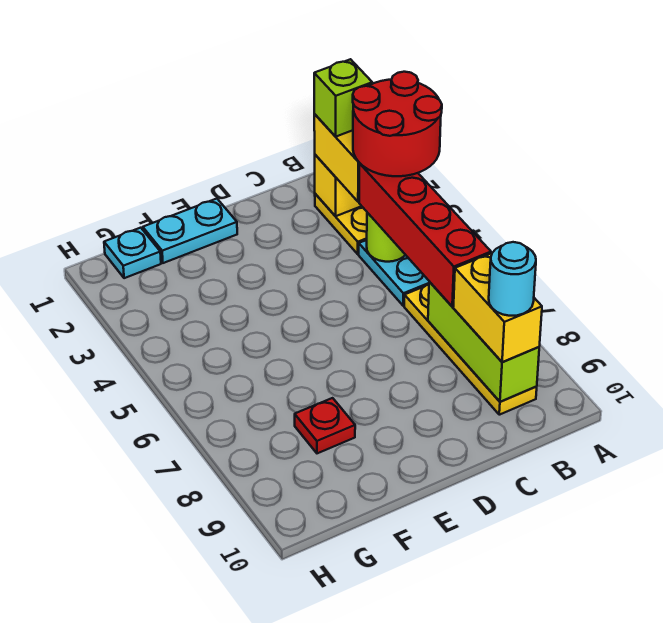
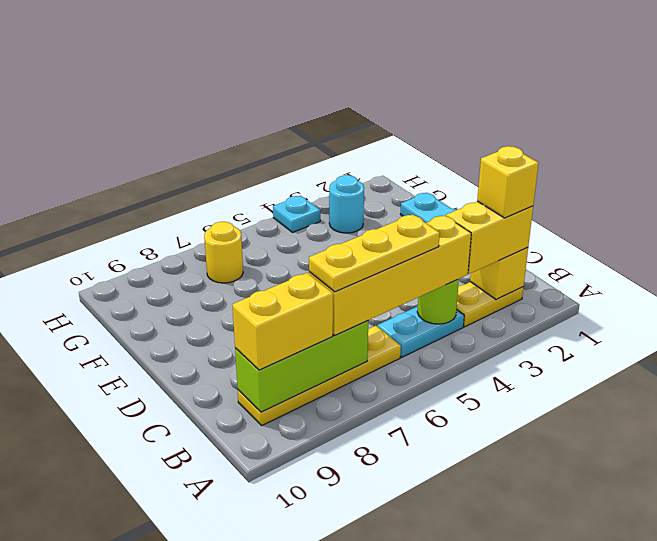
red round brick A3:B4 level 4 -> none
lime brick B2 level 4 -> yellow brick B2 level 4
red brick B4:B7 level 3 -> yellow brick B4:B7 level 3
none -> yellow plate B5:B7 level 4
cyan round brick B9 level 4 -> cyan round brick G3 level 1
red plate F8 level 1 -> none
cyan plate G1 level 1 -> cyan plate H4 level 1
none -> yellow round brick G7 level 1

